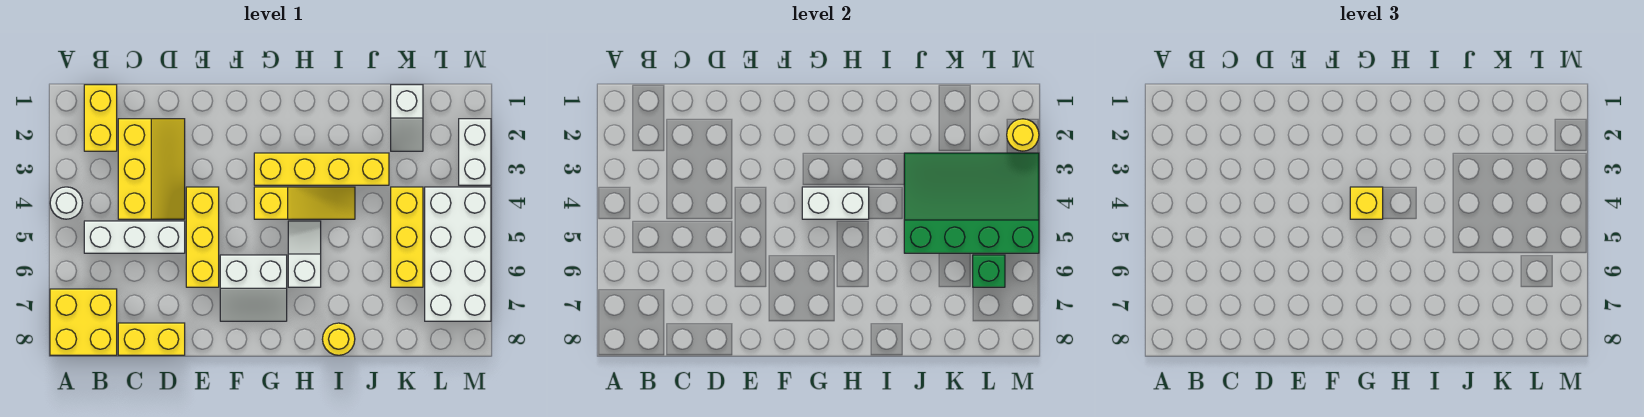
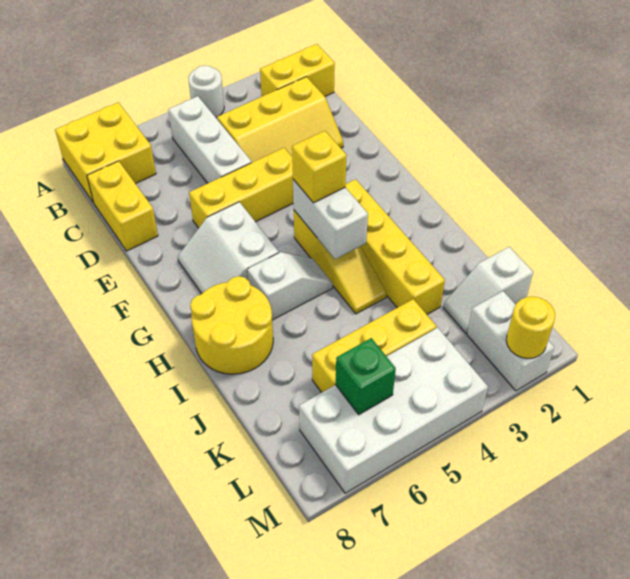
yellow round brick I8 level 1 -> yellow round brick H7:I8 level 1
green slope J3:M5 level 2 top 5 -> none
white brick M2:M3 level 1 -> white brick L2:M2 level 1

